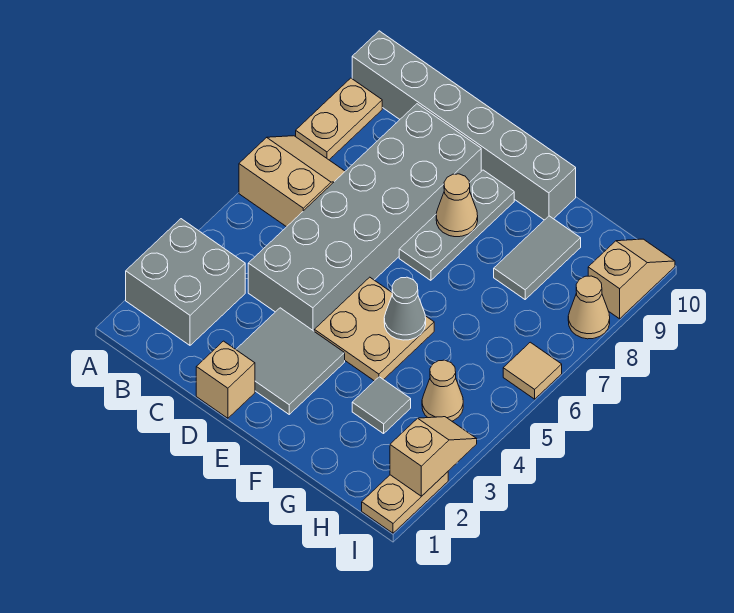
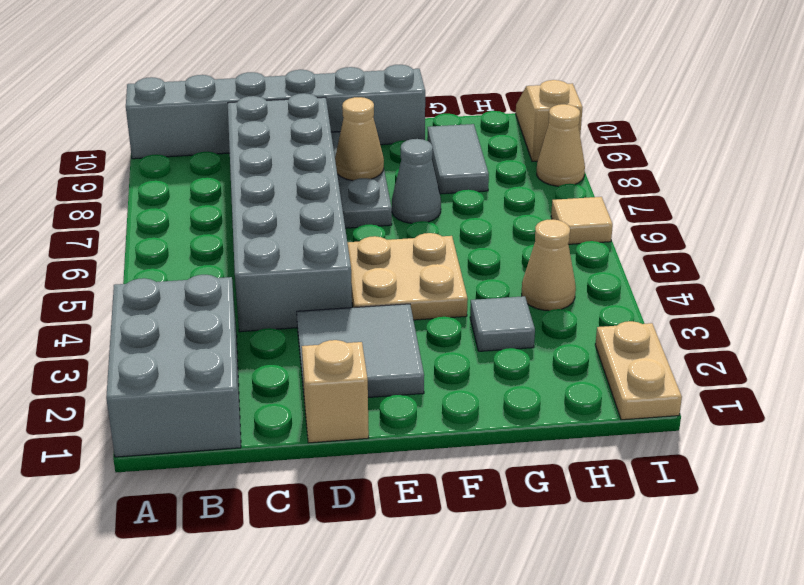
grey brick A2:B3 level 1 -> grey brick A1:B3 level 1
tan slope A6:B7 level 1 top 6 -> none
tan plate A8:A9 level 1 -> none
grey cone F5 level 2 -> grey cone F7 level 1
tan slope I2:I3 level 2 top 2 -> none

